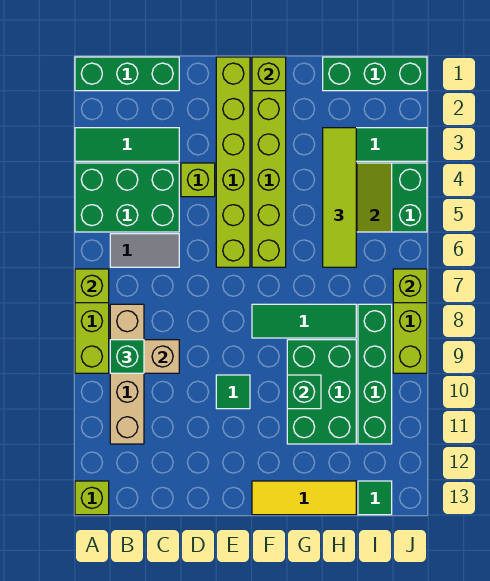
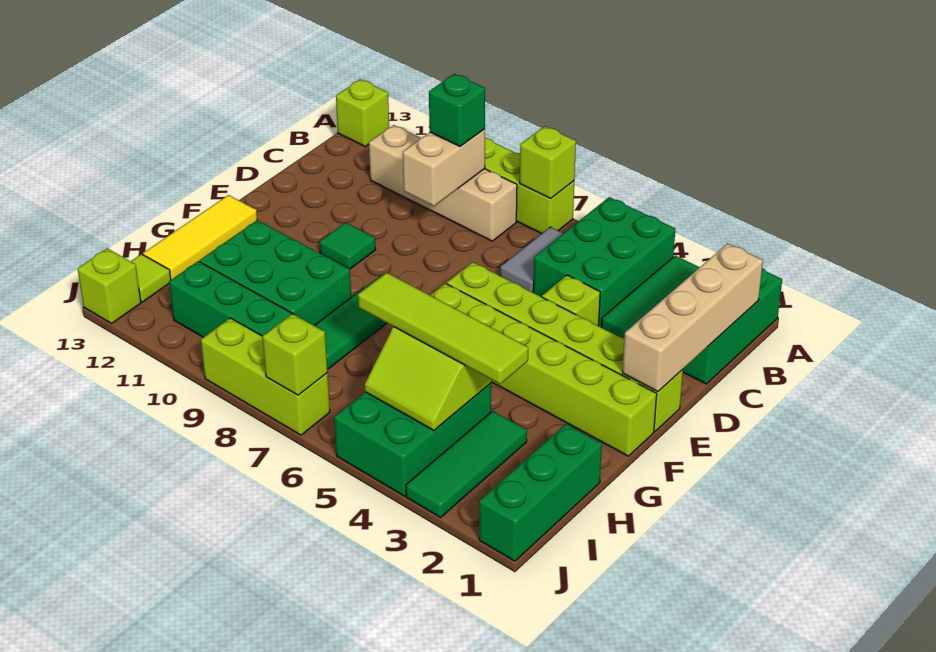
none -> tan brick B1:E1 level 2
lime brick F1 level 2 -> lime brick J13 level 1
green brick G10 level 2 -> none
green tile I13 level 1 -> lime tile I13 level 1

